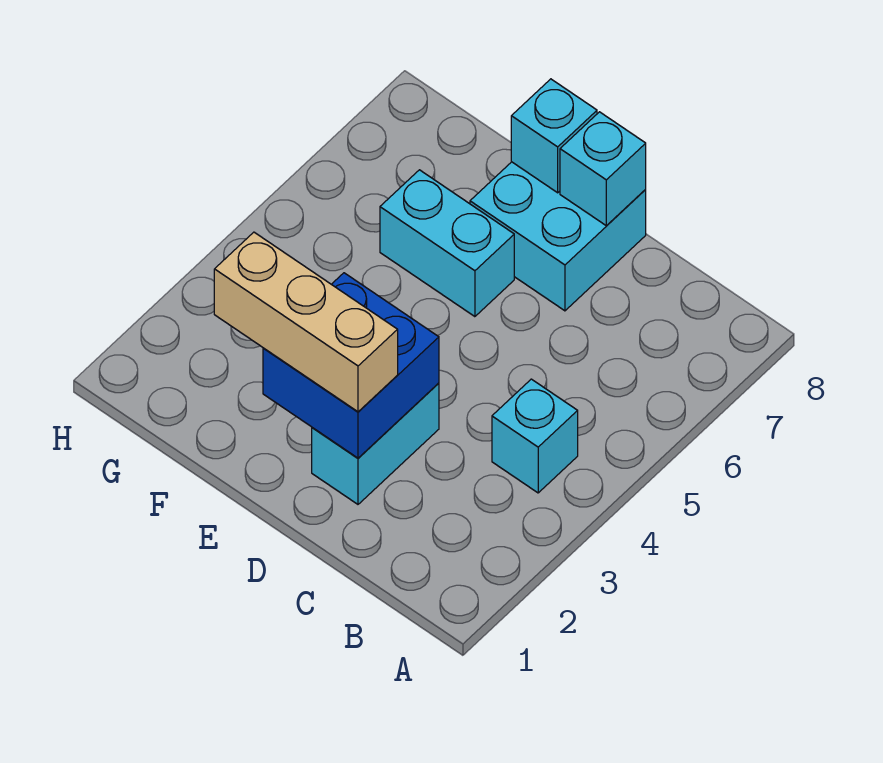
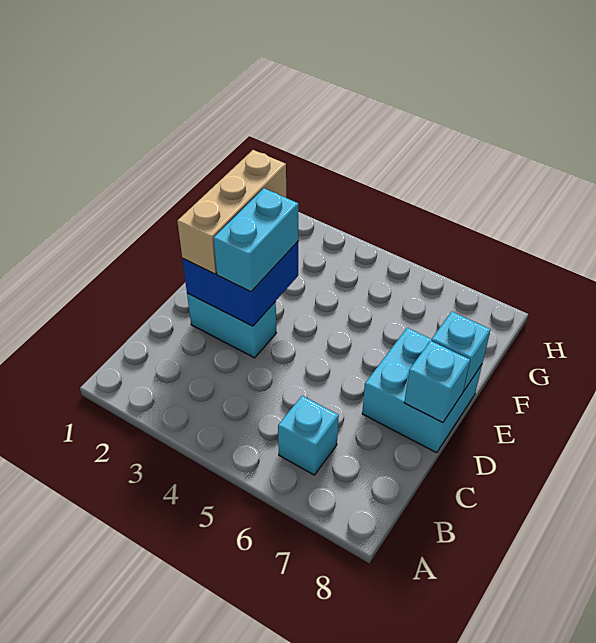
cyan brick B4 level 1 -> cyan brick B6 level 1
cyan brick E6:F6 level 1 -> cyan brick D3:E3 level 3

